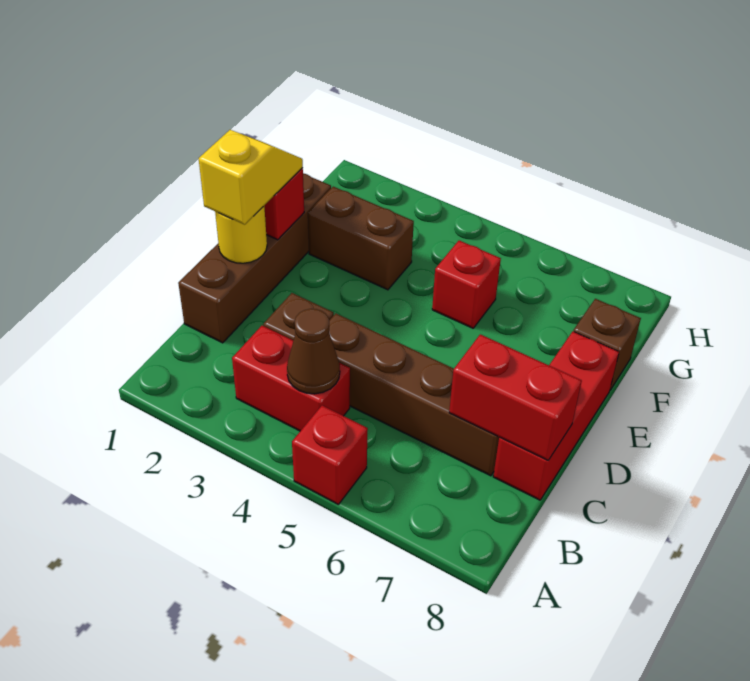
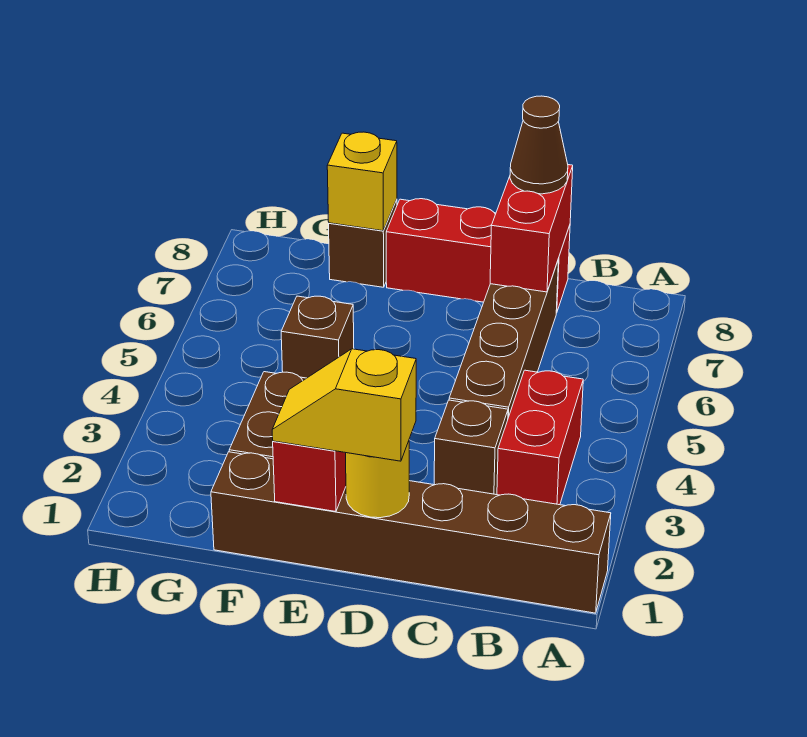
red brick A5 level 1 -> none
brown cone B4 level 2 -> brown cone C8 level 3
brown brick C1:F1 level 1 -> brown brick A1:F1 level 1
red brick F5 level 1 -> brown brick F5 level 1
none -> yellow brick F8 level 2

